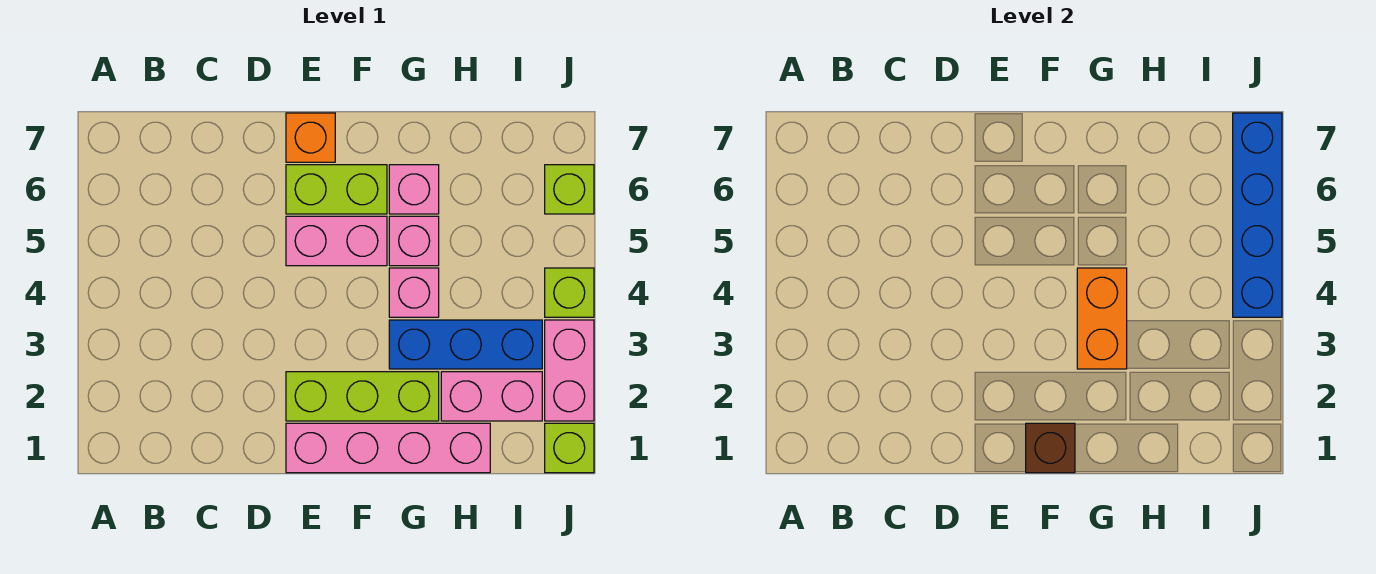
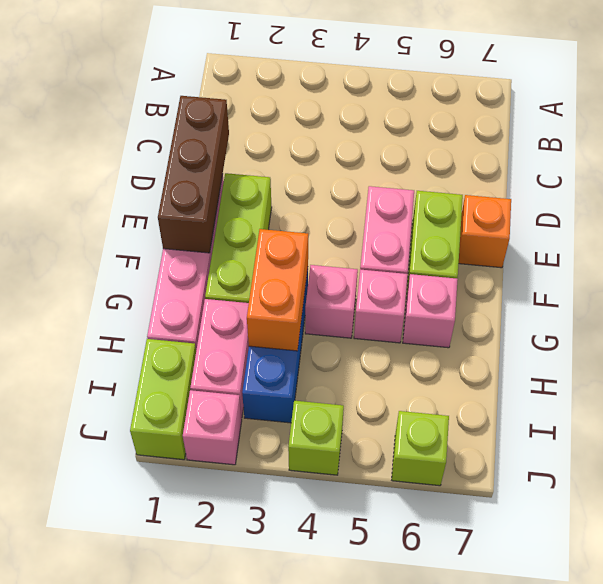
brown brick F1 level 2 -> brown brick D1:F1 level 2
orange brick G3:G4 level 2 -> orange brick G3:H3 level 2
lime brick J1 level 1 -> lime brick I1:J1 level 1
pink brick J2:J3 level 1 -> pink brick J2 level 1
blue brick J4:J7 level 2 -> none

